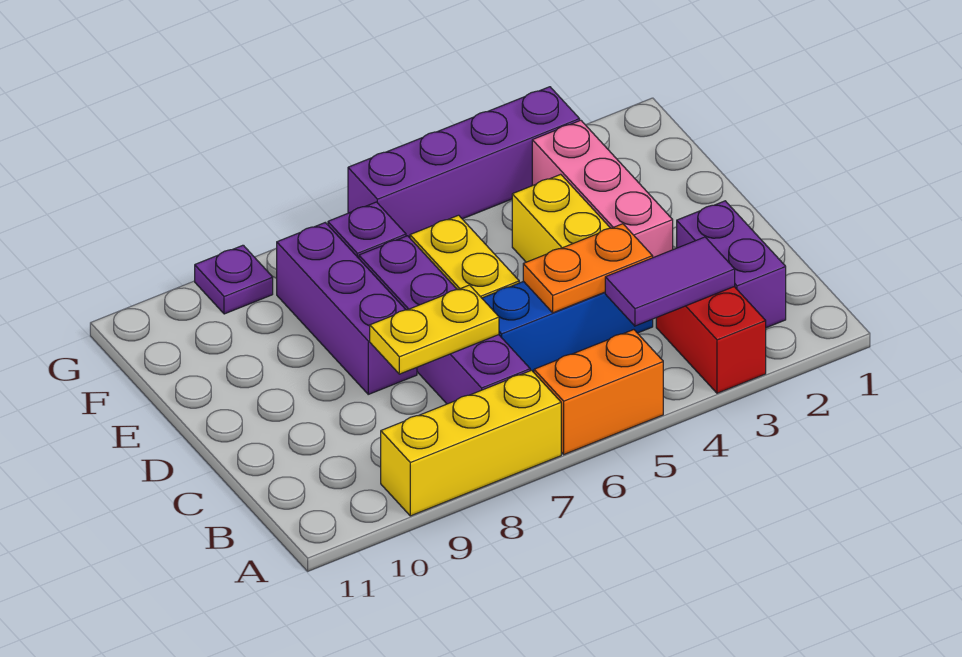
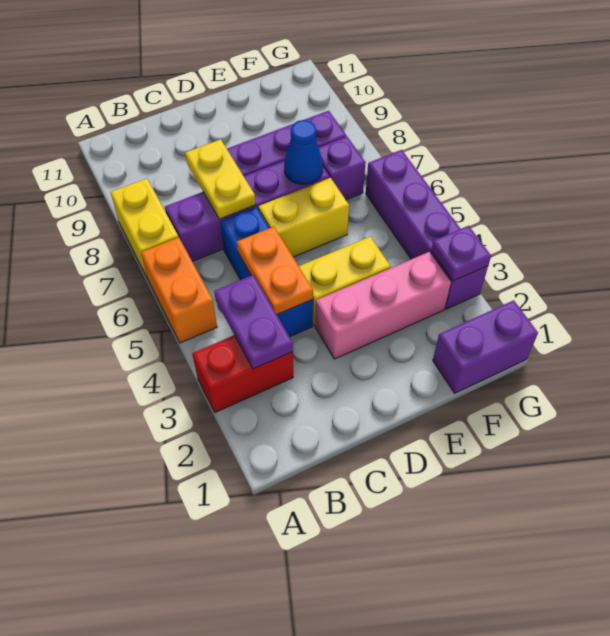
yellow brick A7:A9 level 1 -> yellow brick A7:A8 level 1
purple brick B2:C2 level 1 -> purple brick F1:G1 level 1
purple tile B3:B4 level 2 -> purple plate B3:B4 level 2
none -> blue cone E7 level 2
purple plate G9 level 1 -> purple plate G3 level 2

